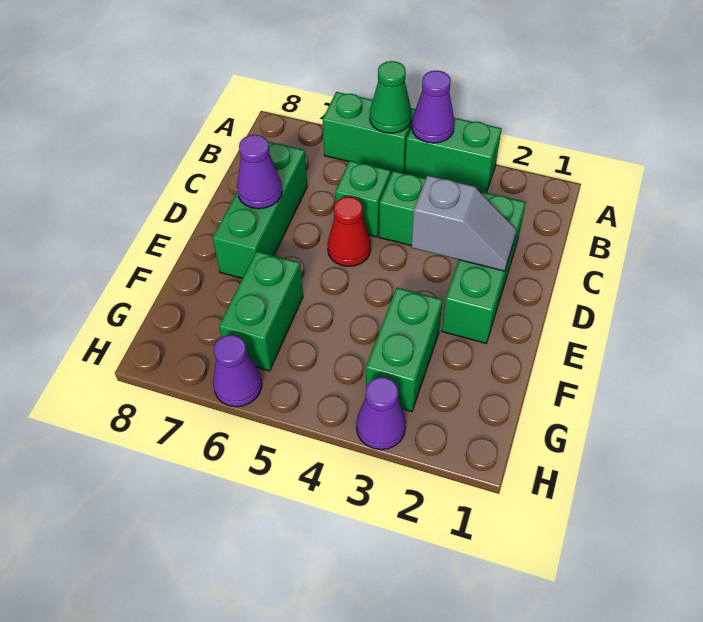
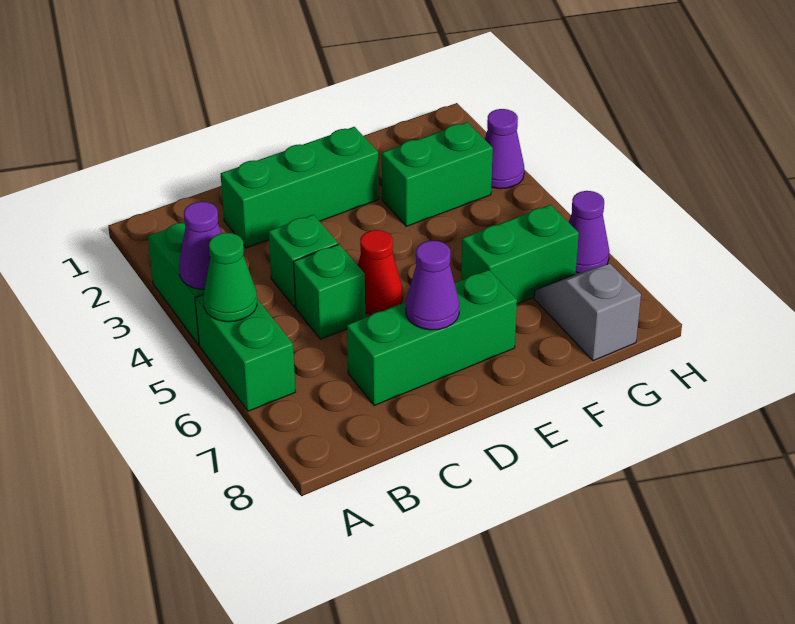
grey slope D2:D3 level 2 top 3 -> grey slope G7:G8 level 1 top 8

